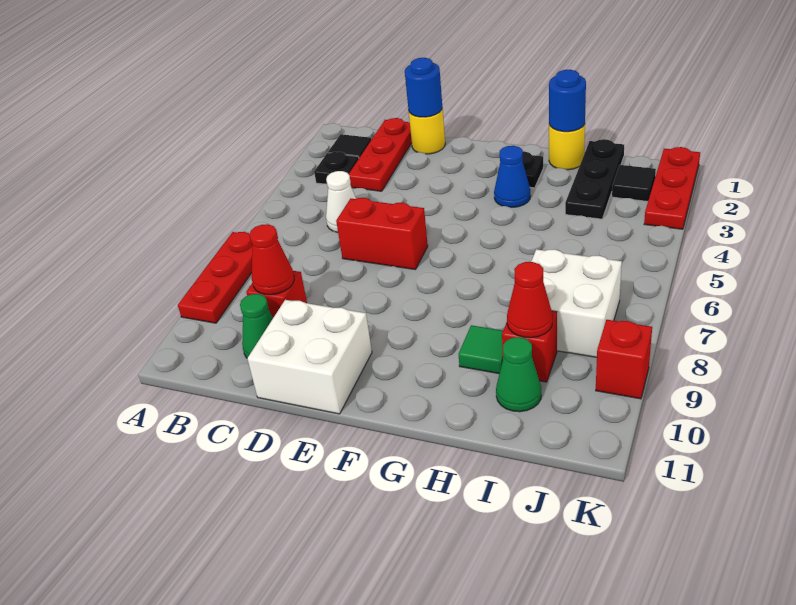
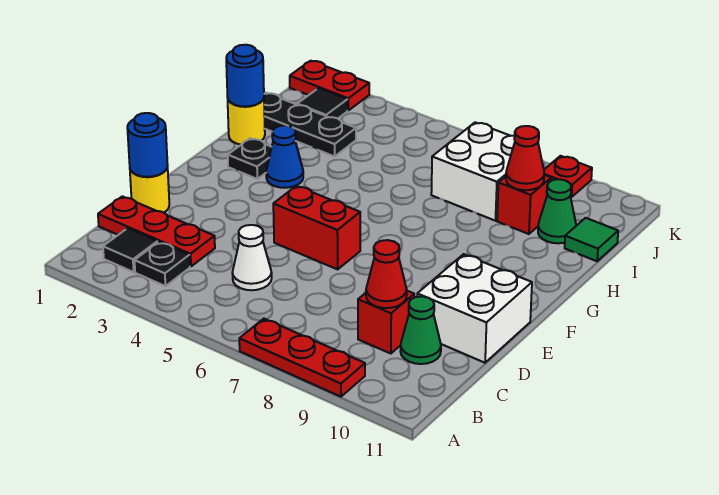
red brick D6:E6 level 1 -> red brick E5:E6 level 1
green tile H9 level 1 -> green tile I11 level 1
red plate K1:K3 level 1 -> red plate K1:K2 level 1
red brick K9 level 1 -> red plate K9 level 1

